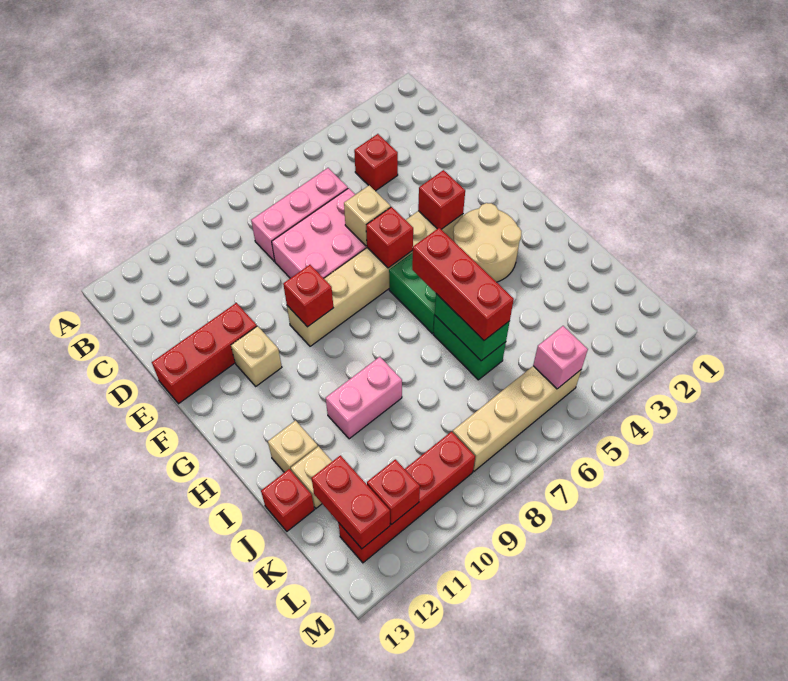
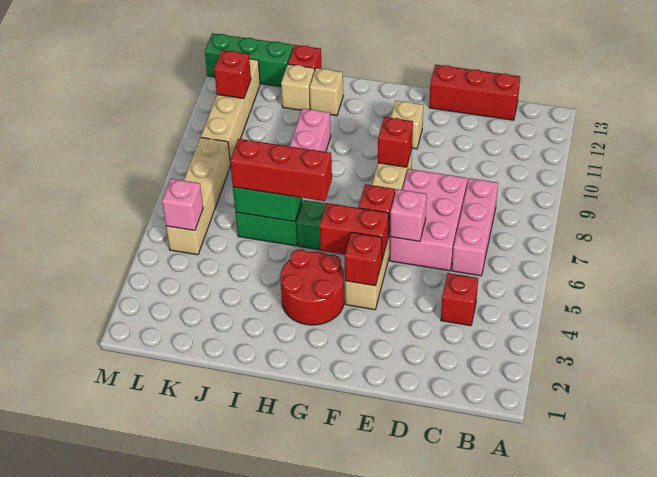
tan brick E6 level 2 -> pink brick E6 level 2
red brick E11:E13 level 1 -> red brick C13:E13 level 1
tan round brick G3:H4 level 1 -> red round brick G3:H4 level 1
red brick K12:L12 level 2 -> red brick F5:G5 level 2
none -> green brick K13:M13 level 1
red brick L9:L12 level 1 -> tan brick L9:L12 level 1

